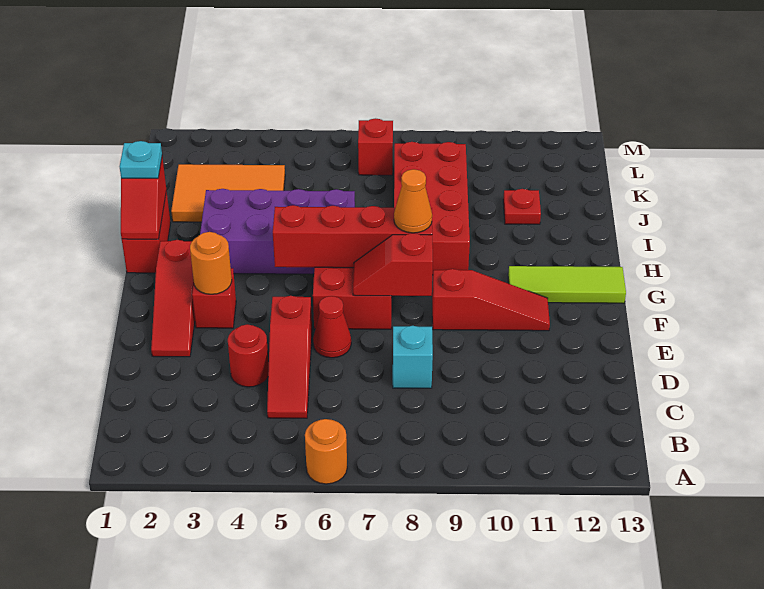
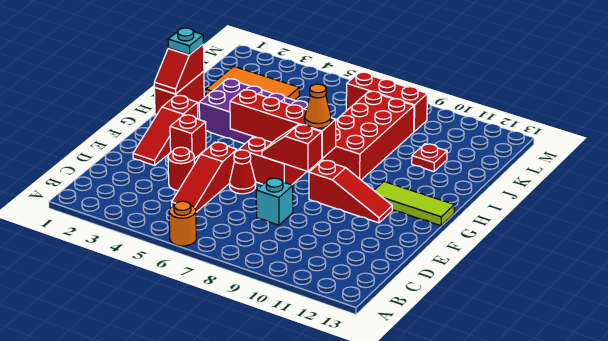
orange round brick F3 level 2 -> none
red brick L7 level 1 -> red brick L7:L9 level 1

